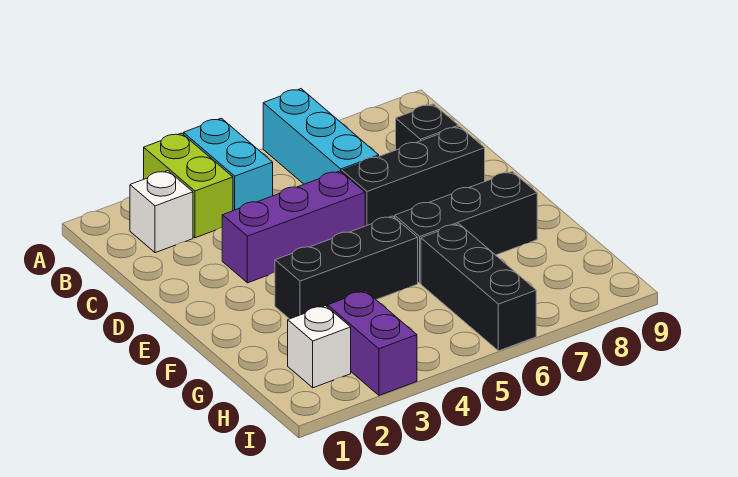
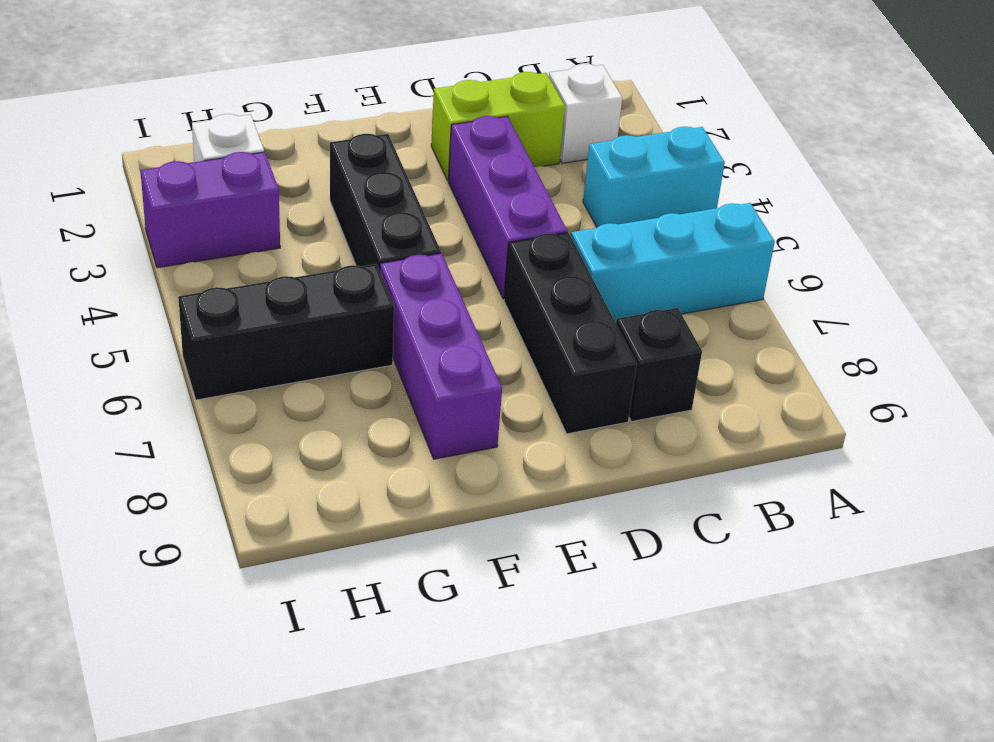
lime brick A3:B3 level 1 -> lime brick C2:D2 level 1
black brick F6:F8 level 1 -> purple brick F6:F8 level 1

